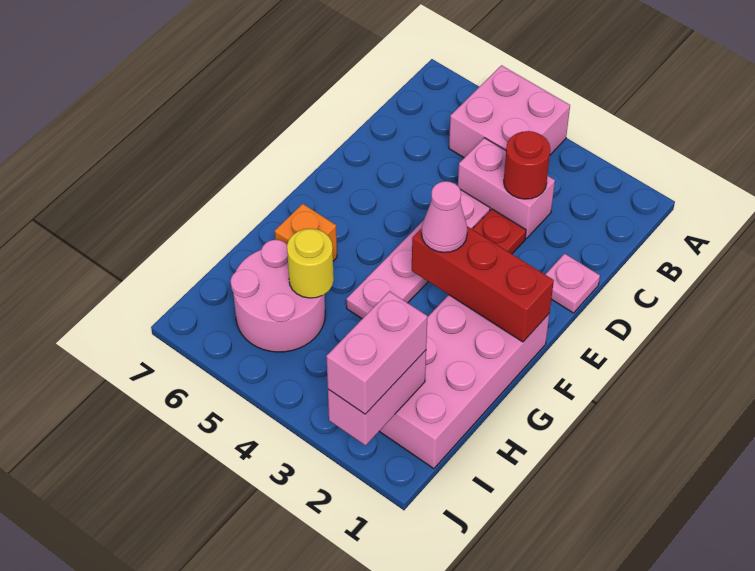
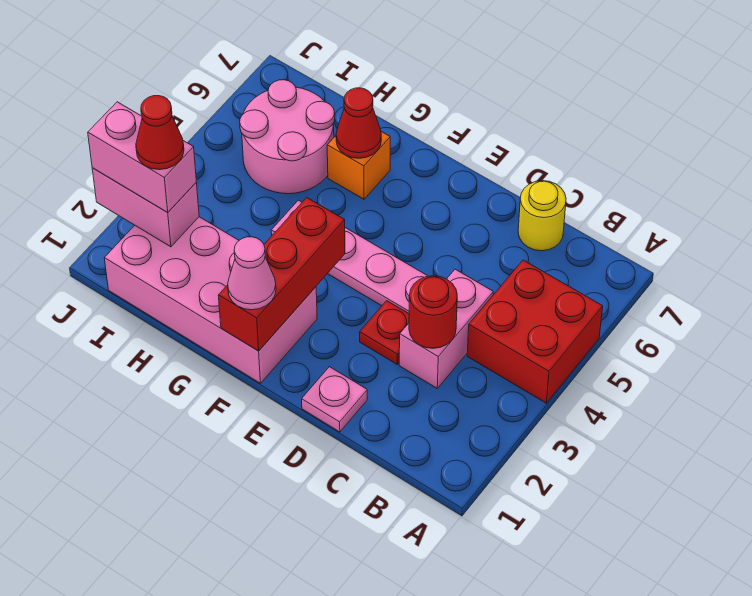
pink brick A4:B5 level 1 -> red brick A4:B5 level 1
pink cone F3 level 3 -> pink cone F1 level 3
none -> red cone G6 level 2
yellow round brick H5 level 2 -> yellow round brick C7 level 1
none -> red cone I2 level 4

